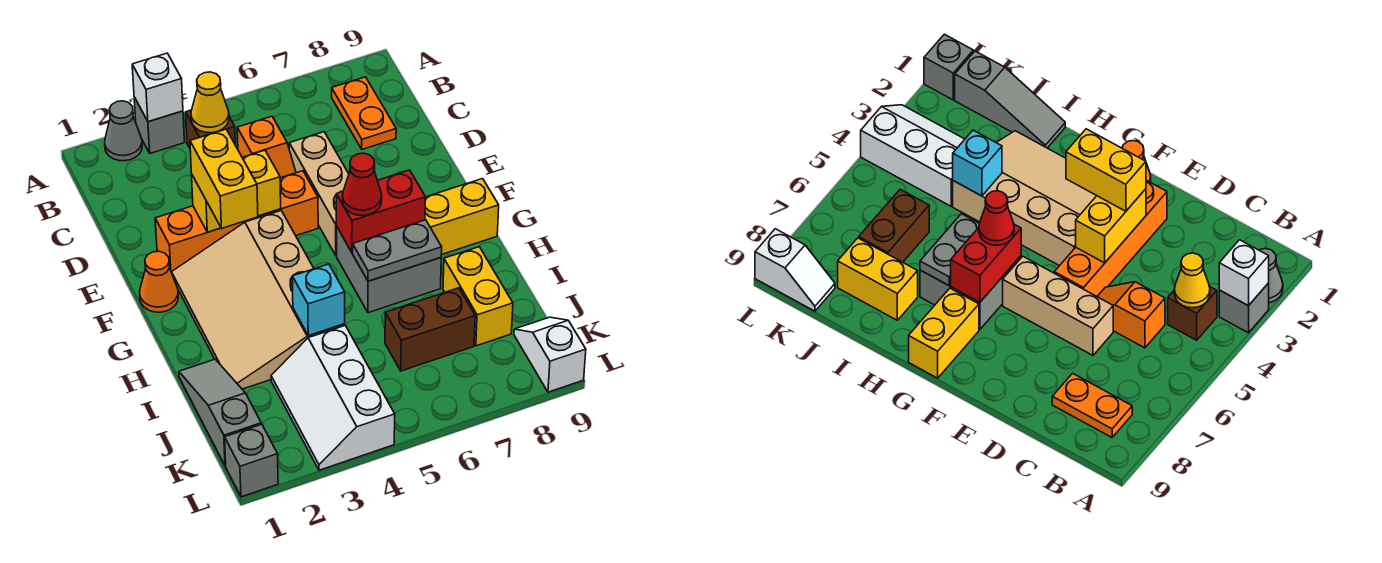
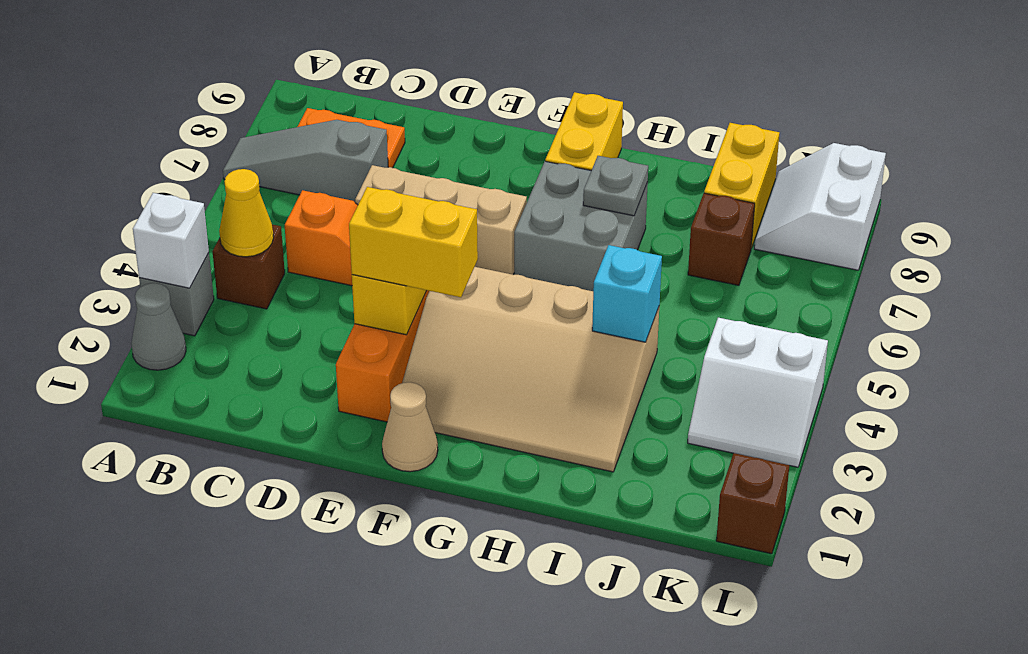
orange cone F1 level 1 -> tan cone F1 level 1
red brick G6:G7 level 2 -> none
red cone G6 level 3 -> none
grey plate H6:H7 level 2 -> grey plate H7 level 2
grey slope I1:K1 level 1 top K -> grey slope A7:C7 level 1 top C
yellow brick I8:J8 level 1 -> yellow brick J8:J9 level 1
white slope J3:L4 level 1 top 4 -> white slope K3:L4 level 1 top 4
brown brick J6:J7 level 1 -> brown brick J7 level 1
white slope K9:L9 level 1 top L -> white slope K8:L9 level 1 top L
grey brick L1 level 1 -> brown brick L1 level 1

